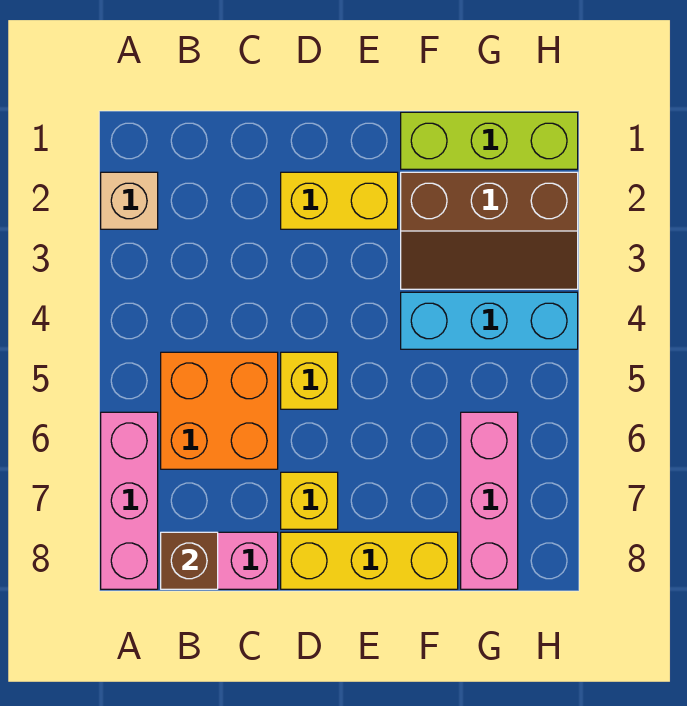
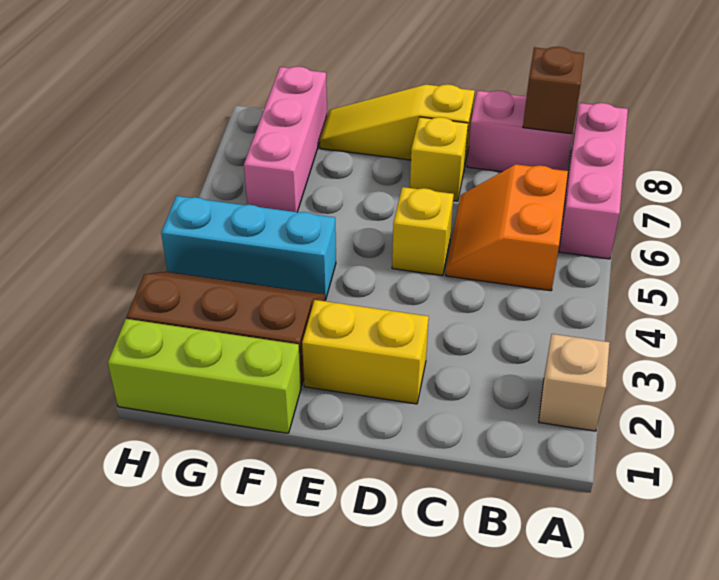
orange brick B5:C6 level 1 -> orange slope B5:C6 level 1 top B
yellow brick D8:F8 level 1 -> yellow slope D8:F8 level 1 top D

